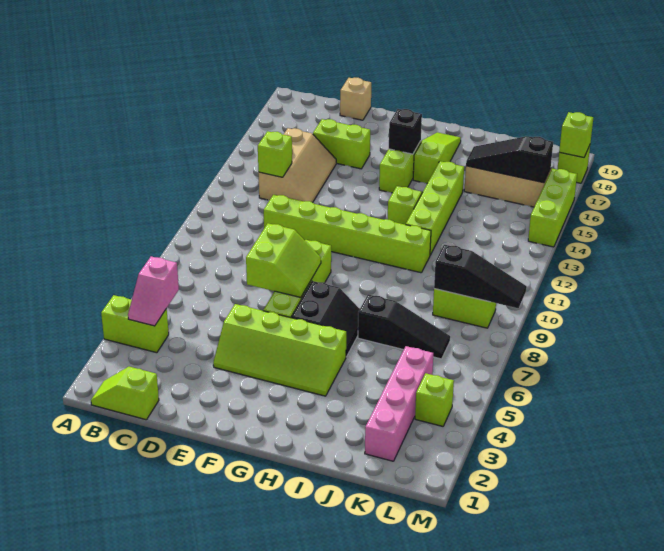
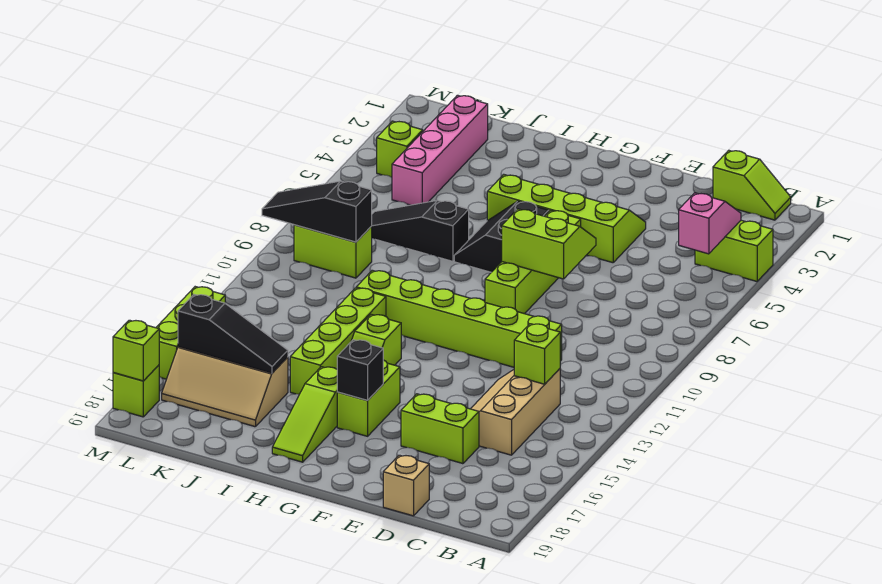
lime slope E7:F8 level 2 top E -> lime slope E7:F8 level 2 top 8

